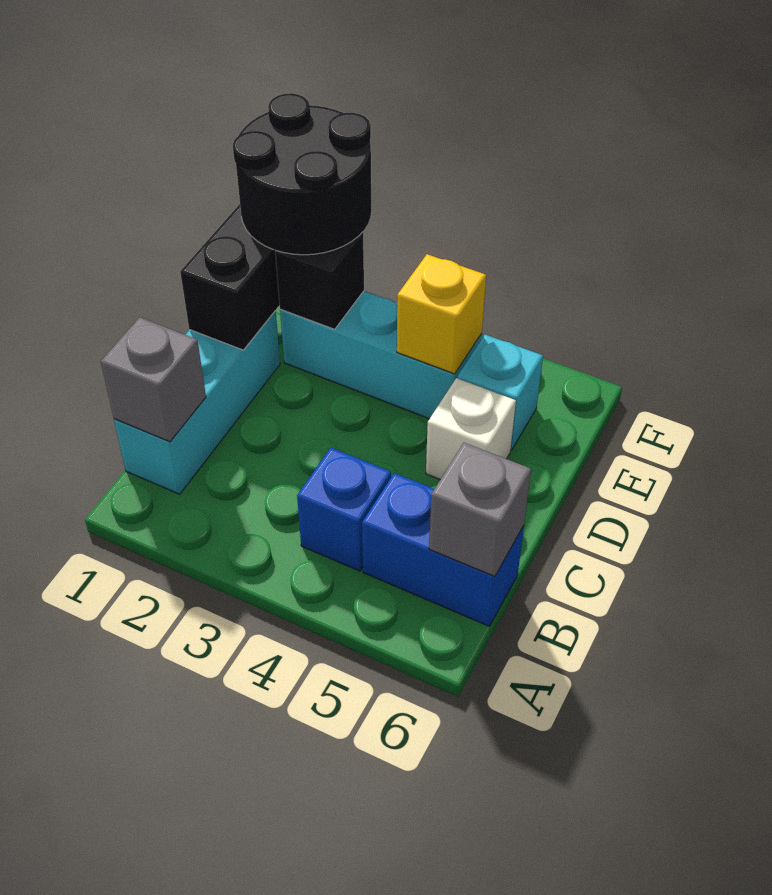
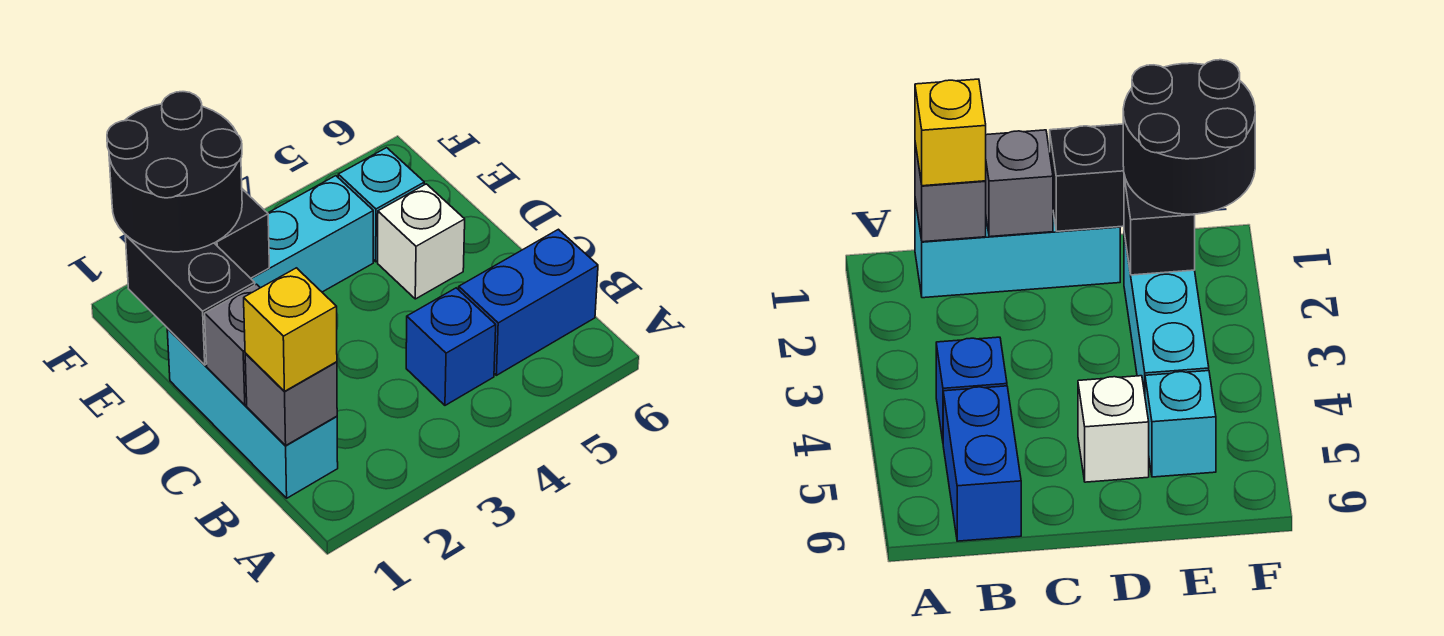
grey brick B6 level 2 -> grey brick C1 level 2
yellow brick E4 level 2 -> yellow brick B1 level 3

